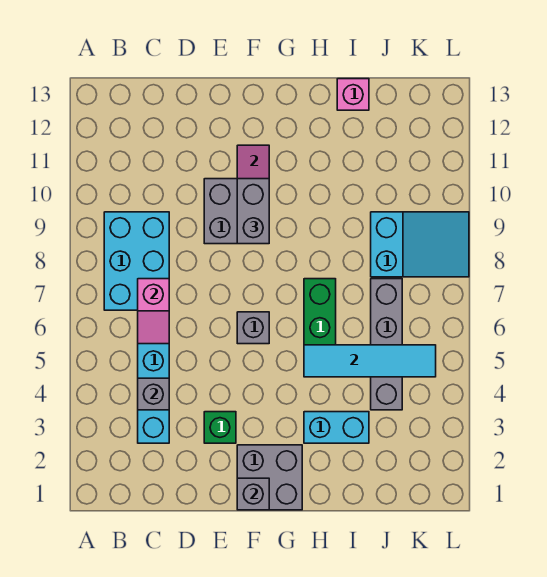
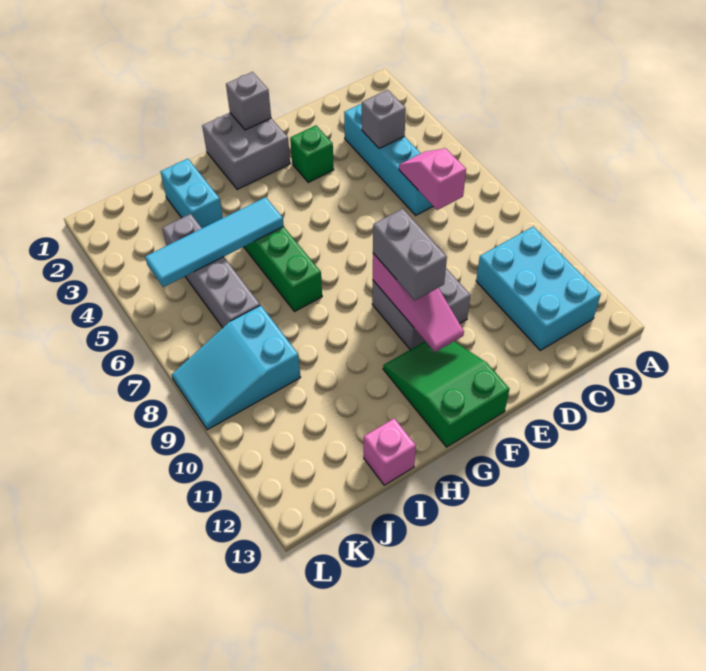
cyan brick B7:C9 level 1 -> cyan brick B10:C12 level 1
grey brick F6 level 1 -> none
none -> green slope F11:G13 level 1 top 13
cyan brick H3:I3 level 1 -> cyan brick I2:I3 level 1

